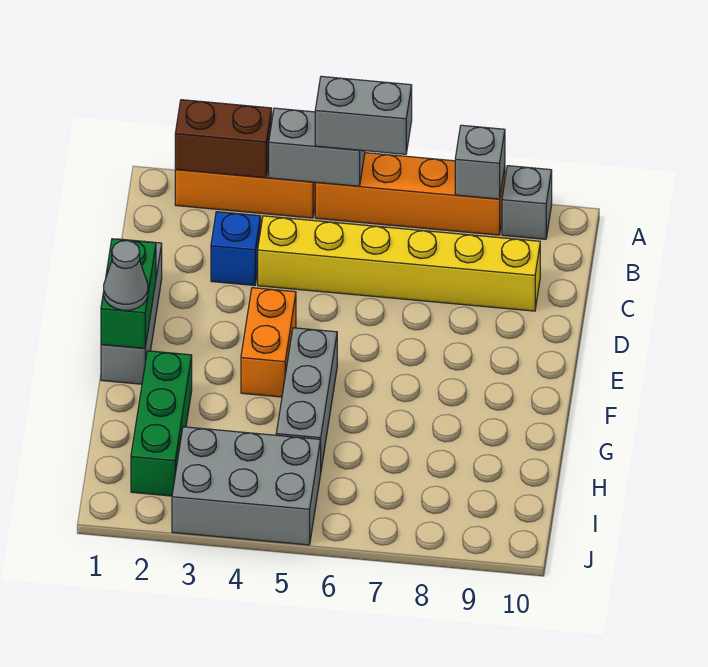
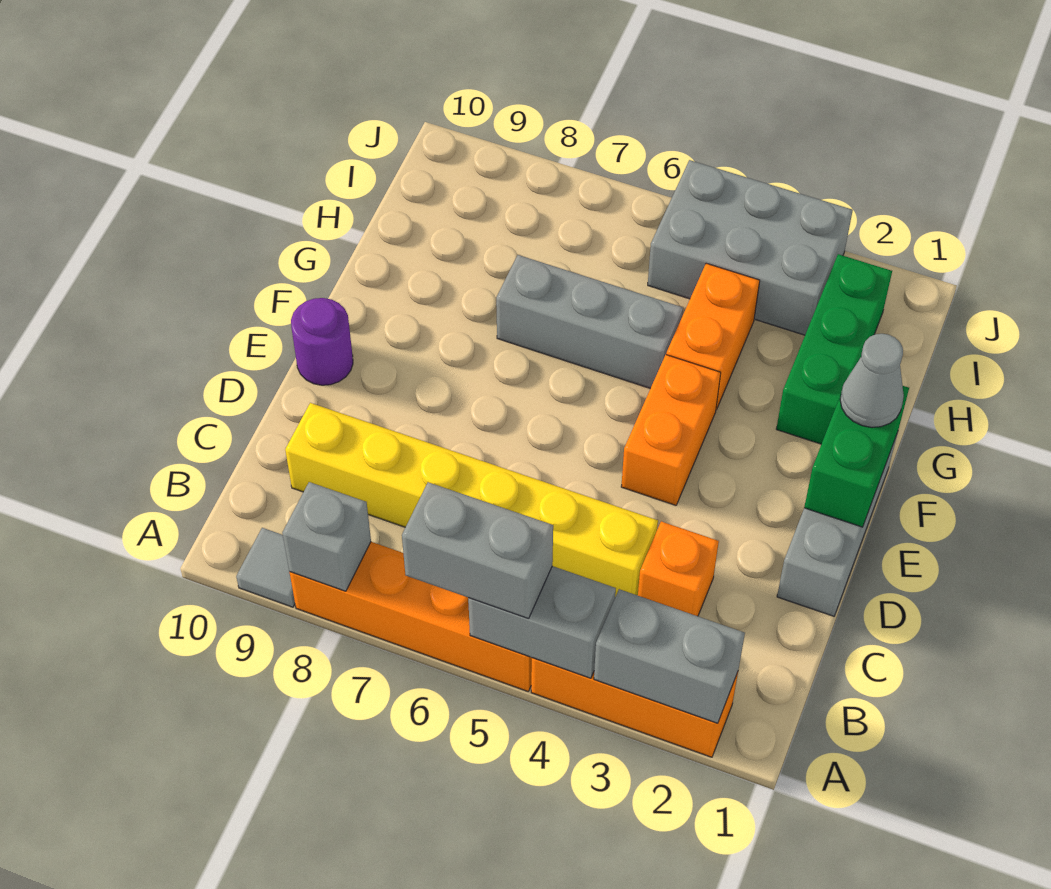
brown brick A2:A3 level 2 -> grey brick A2:A3 level 2
grey brick A9 level 1 -> grey tile A9 level 1
blue brick C3 level 1 -> orange brick C3 level 1
none -> purple round brick E10 level 1
grey brick F5:H5 level 1 -> grey brick G5:G7 level 1
none -> orange brick G4:H4 level 1

